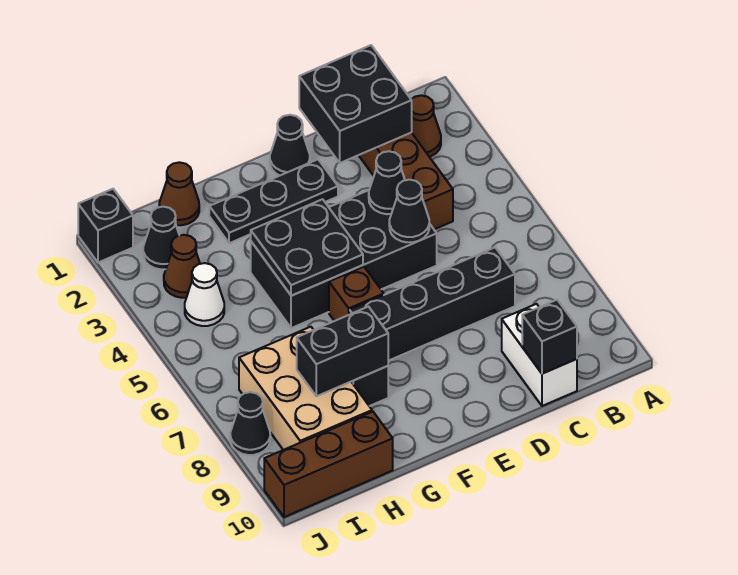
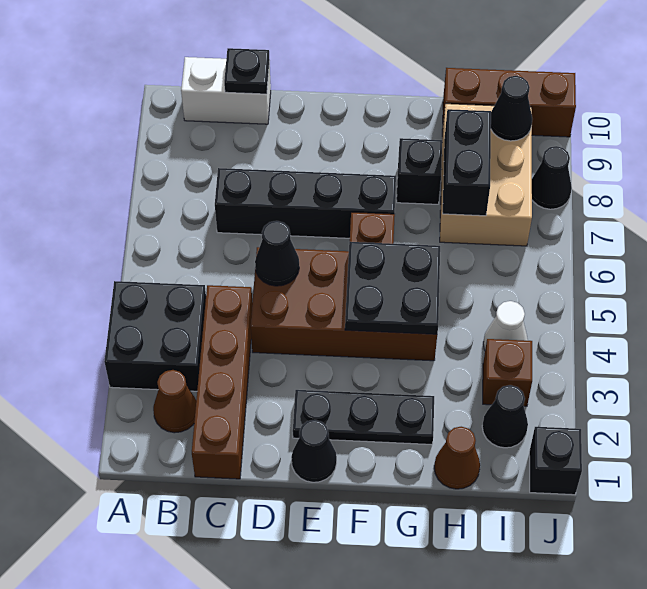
black brick C1:D2 level 2 -> black brick A3:B4 level 1
white brick C9:C10 level 1 -> white brick B10:C10 level 1
black brick C10 level 2 -> black plate C10 level 2
black brick D4:G5 level 1 -> brown brick D4:G5 level 1
black cone D4 level 2 -> black cone I9 level 2
black brick G8:H8 level 2 -> black brick H7:H8 level 2
brown cone I3 level 1 -> brown brick I3 level 1

